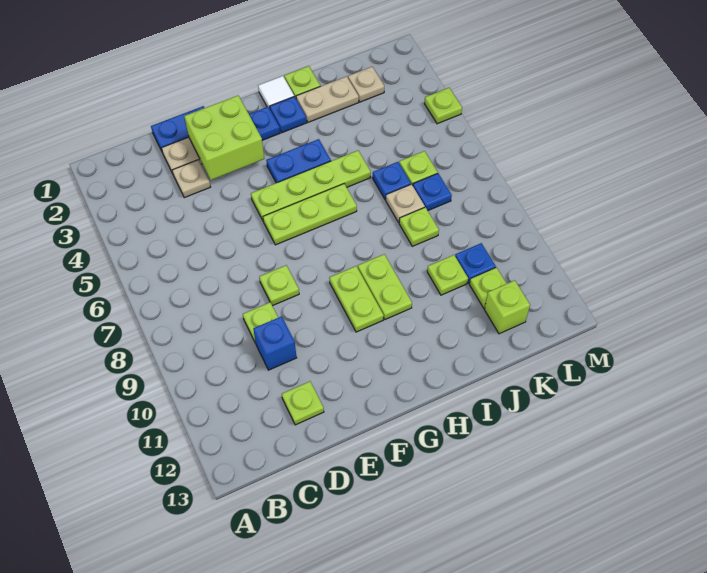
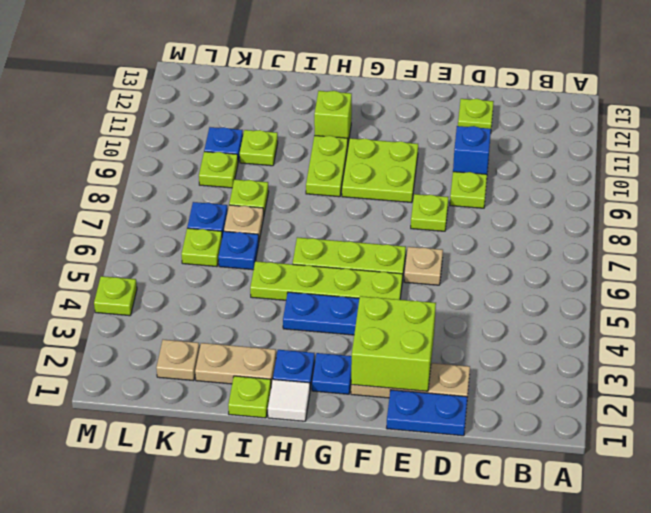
tan plate D3 level 1 -> tan plate E6 level 1
lime plate G9:G10 level 1 -> lime plate F9:G10 level 1
lime plate K11 level 1 -> lime plate K9 level 1
lime brick K12 level 1 -> lime brick H11 level 1

